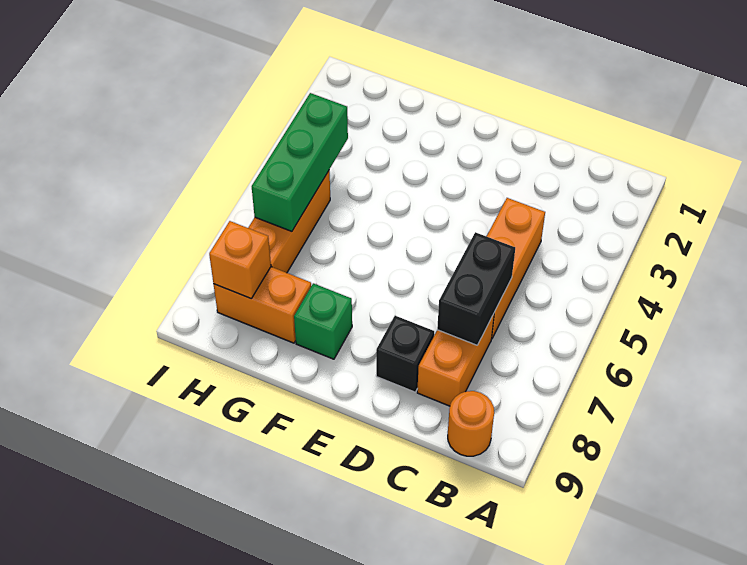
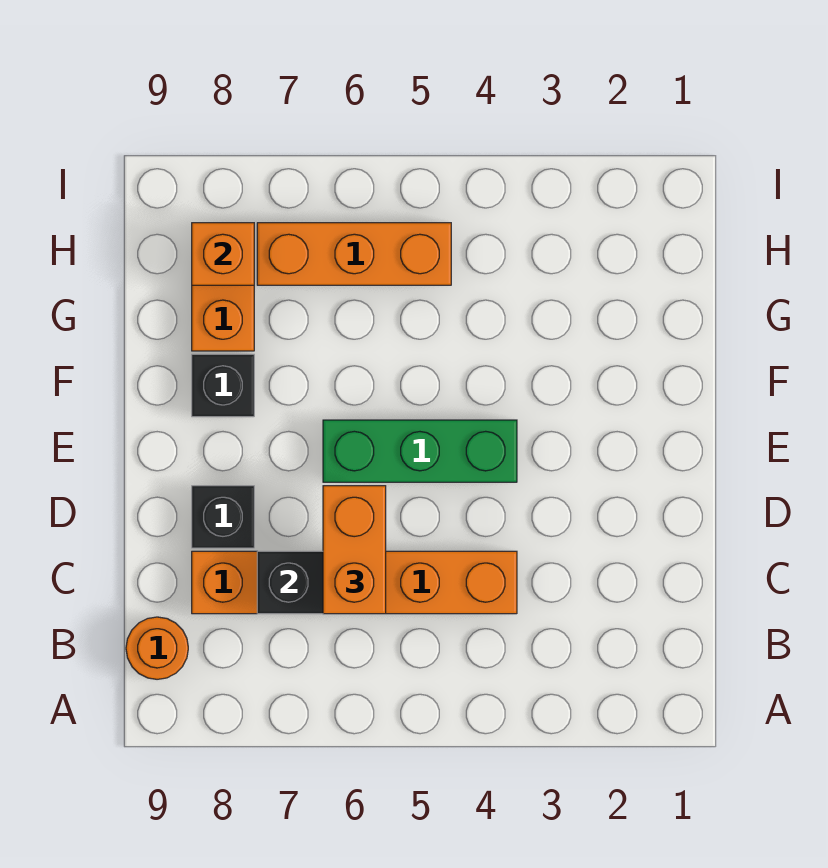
none -> orange brick C6:D6 level 3
green brick F8 level 1 -> black brick F8 level 1
green brick H4:H6 level 2 -> green brick E4:E6 level 1

